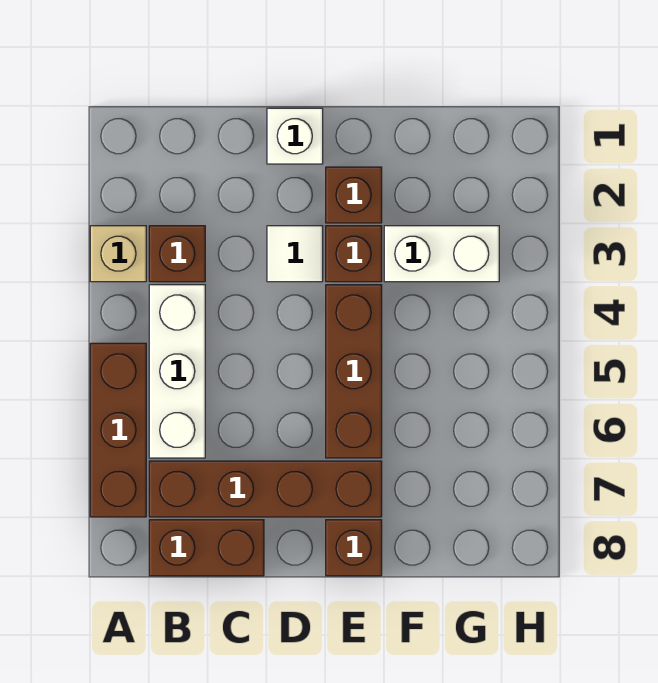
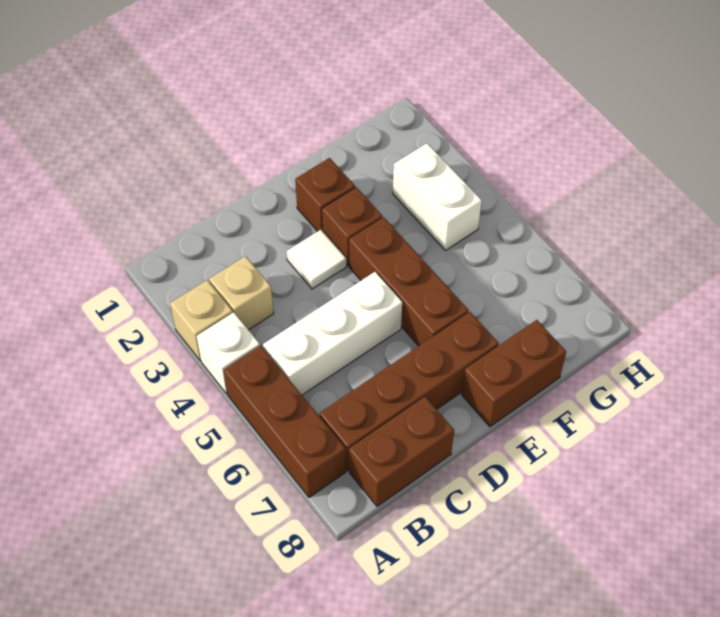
brown brick B3 level 1 -> tan brick B3 level 1
white brick B4:B6 level 1 -> white brick B5:D5 level 1
white brick D1 level 1 -> white brick A4 level 1
brown brick E8 level 1 -> brown brick E8:F8 level 1
white brick F3:G3 level 1 -> white brick G3:G4 level 1

